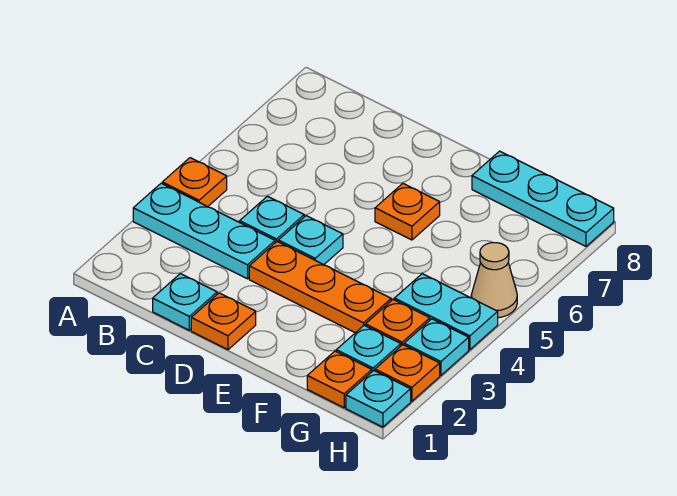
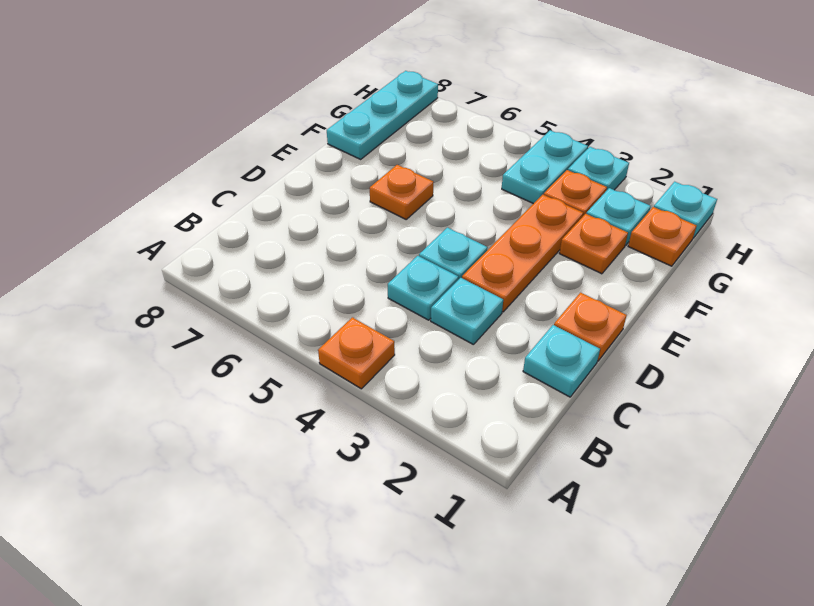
cyan plate A3:C3 level 1 -> cyan plate C3 level 1
orange plate H2 level 1 -> orange plate F2 level 1
tan cone H5 level 1 -> none

